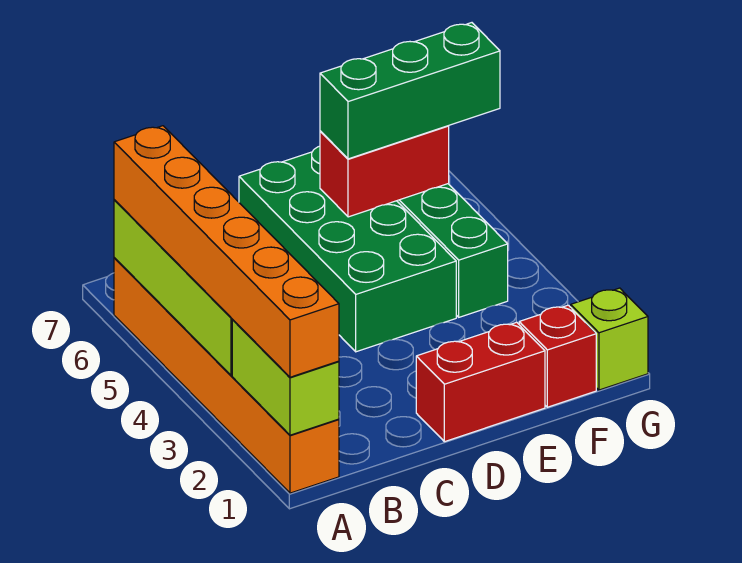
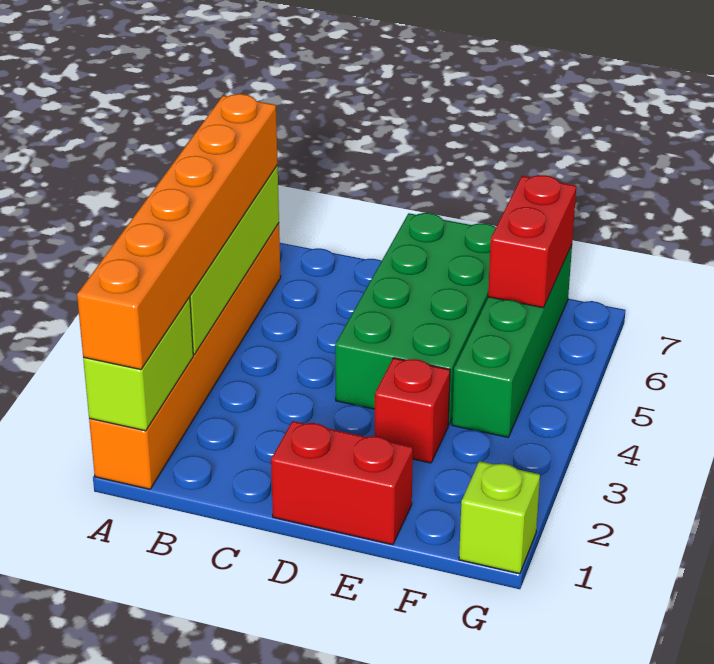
red brick E6:F6 level 2 -> red brick F6:F7 level 2
green brick E6:G6 level 3 -> none
red brick F1 level 1 -> red brick E3 level 1

